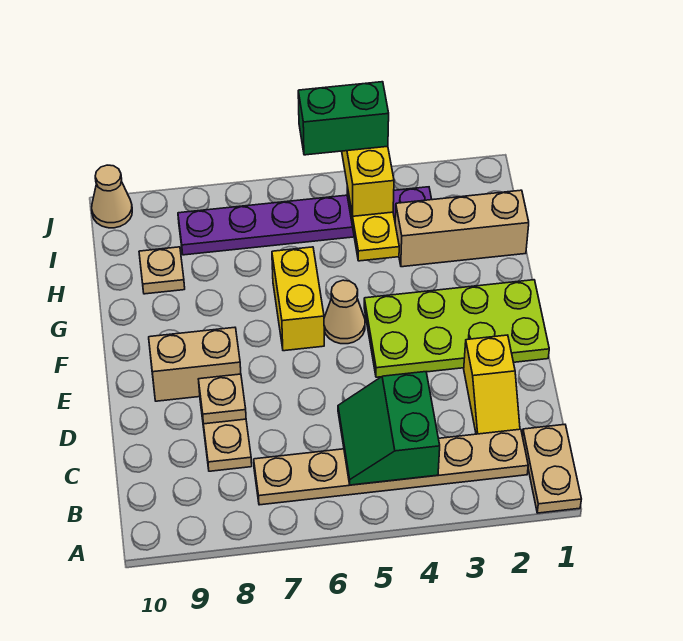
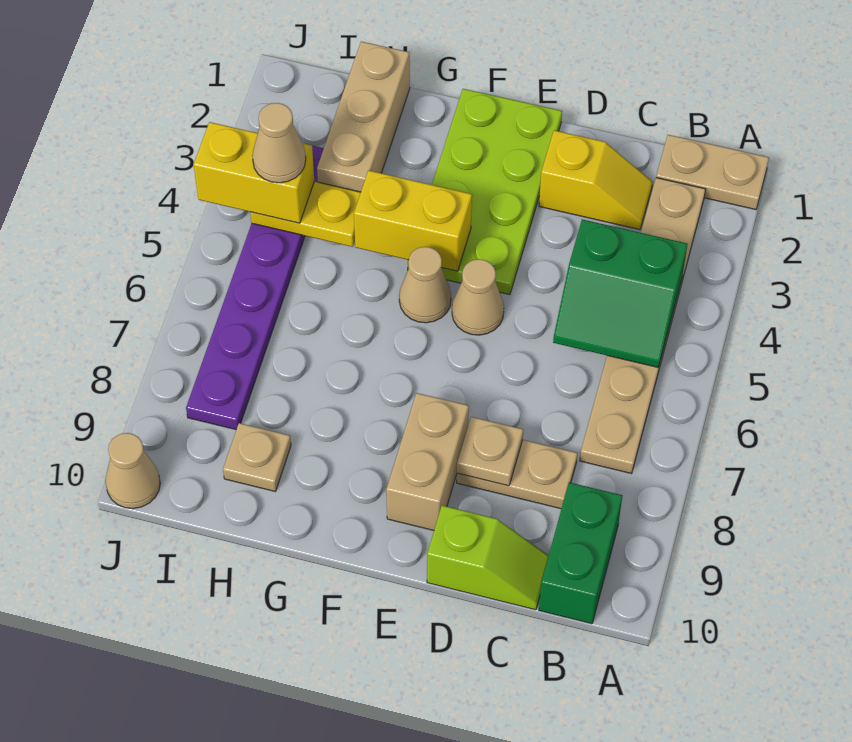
none -> lime slope C10:D10 level 1 top D
none -> tan cone E5 level 1
yellow brick F6:G6 level 1 -> yellow brick F4:G4 level 2
none -> tan cone I4 level 4
green brick J4:J5 level 4 -> green brick B9:B10 level 1

